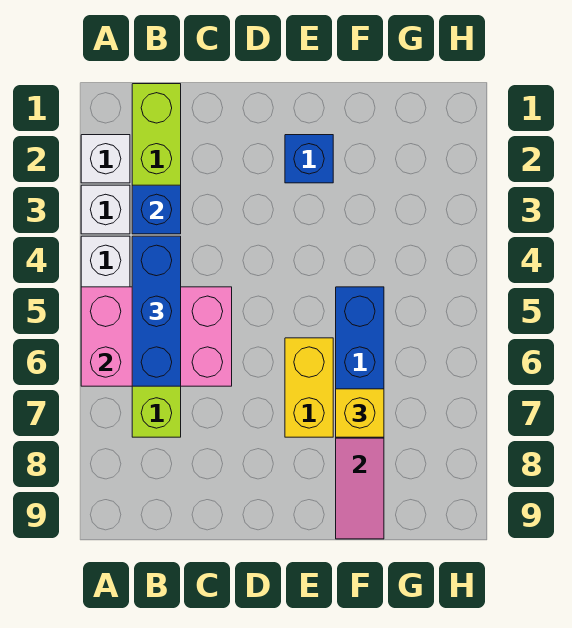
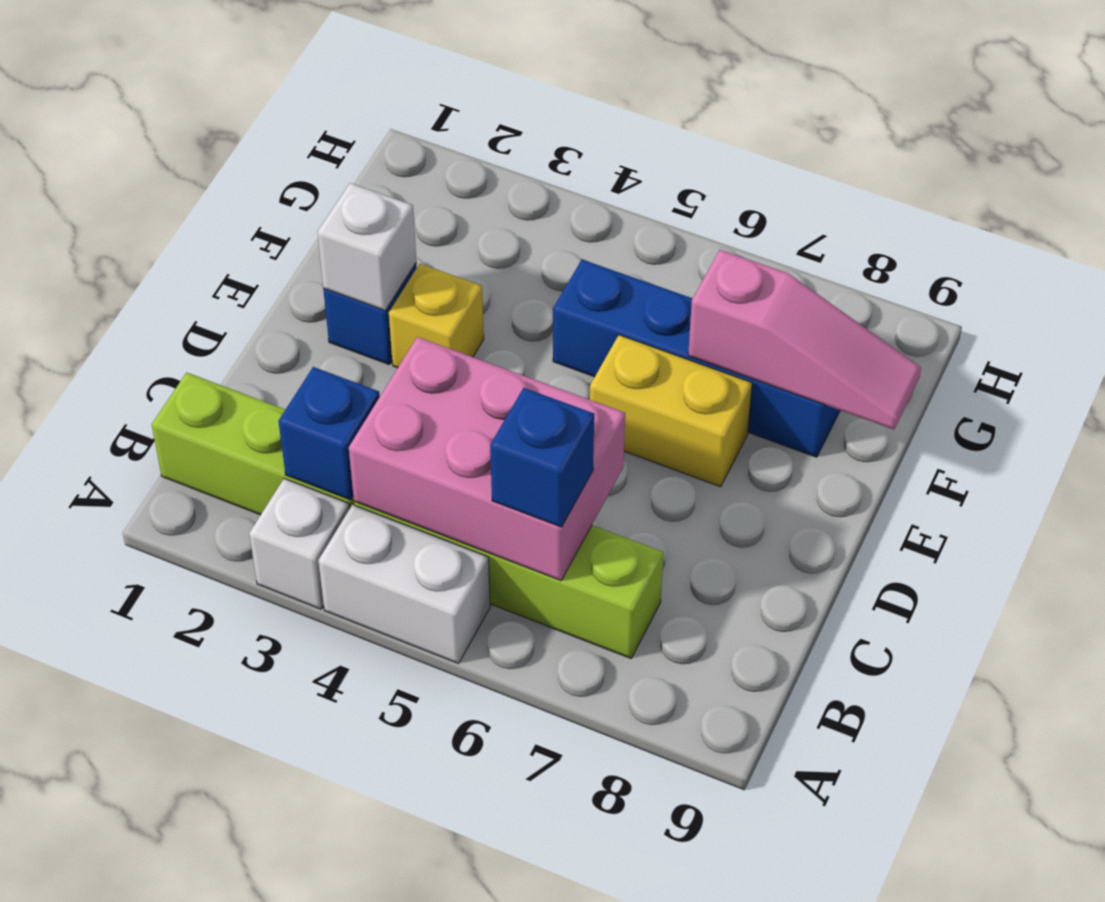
white brick A2 level 1 -> white brick E2 level 2
pink brick A5:C6 level 2 -> pink brick B4:C6 level 2
blue brick B4:B6 level 3 -> blue brick B6 level 3
yellow brick F7 level 3 -> yellow brick E3 level 1

